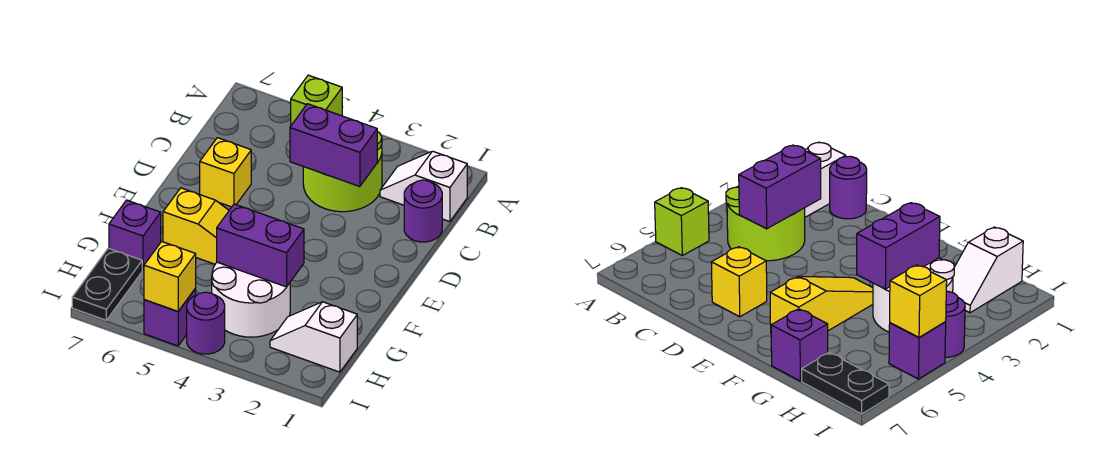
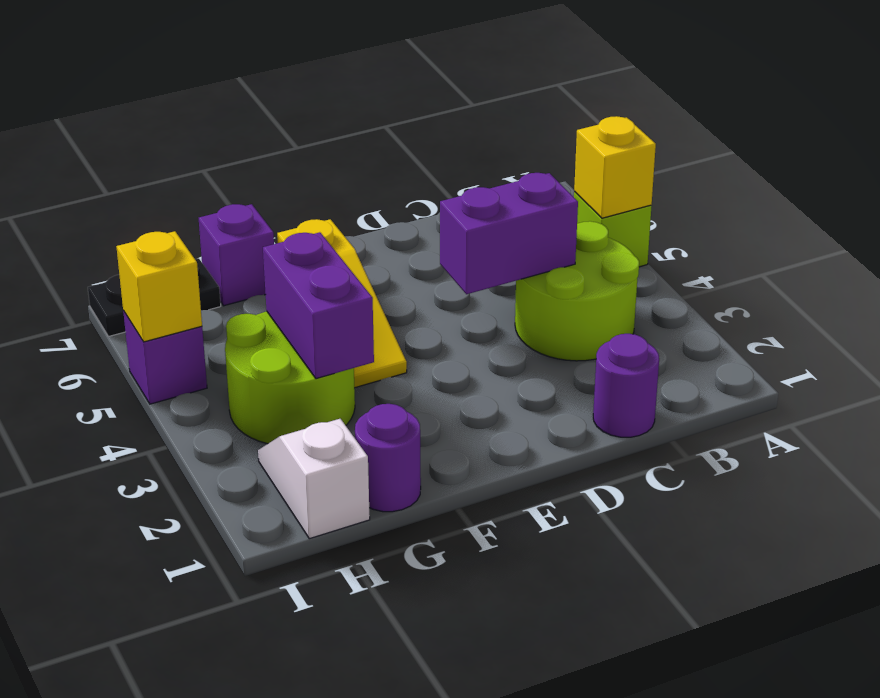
white slope B1:B2 level 1 top 1 -> none
purple brick C3:C4 level 2 -> purple brick C4:D4 level 2
yellow brick D6 level 1 -> yellow brick A5 level 2
white round brick G3:H4 level 1 -> lime round brick G3:H4 level 1
purple round brick I4 level 1 -> purple round brick G1 level 1

